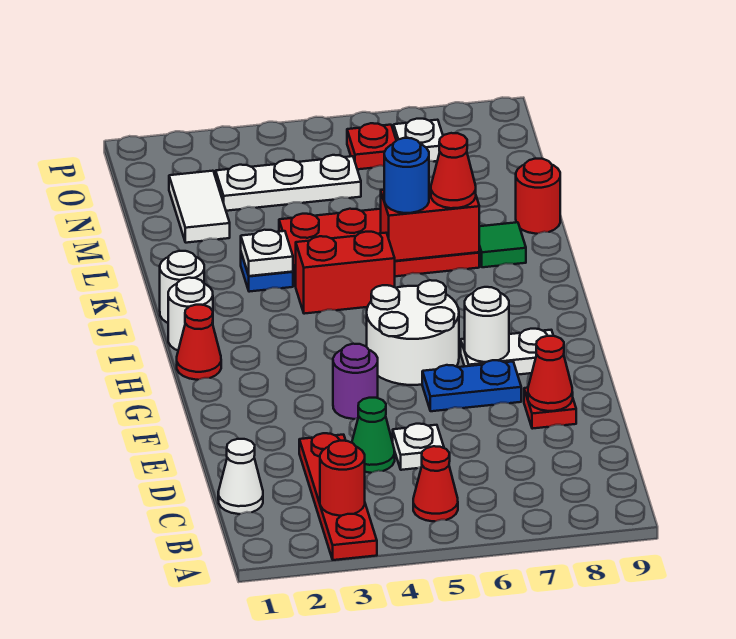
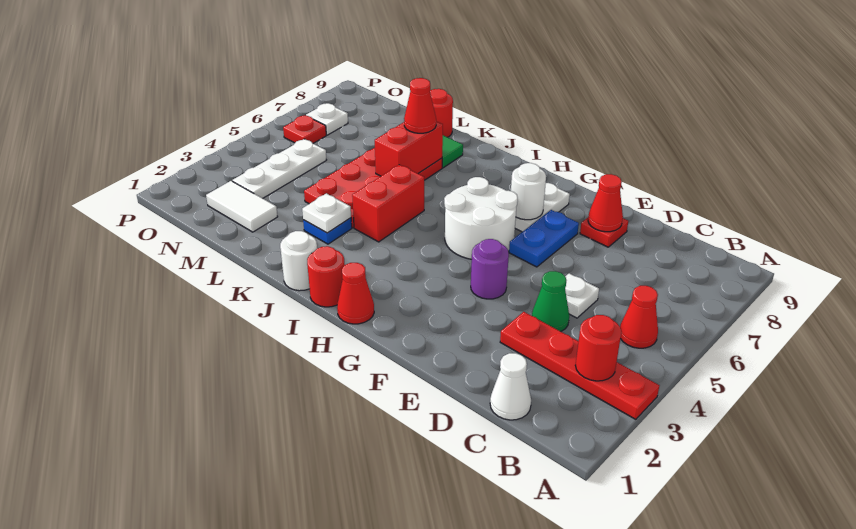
white round brick I1 level 1 -> red round brick I1 level 1
blue round brick K6 level 3 -> none

